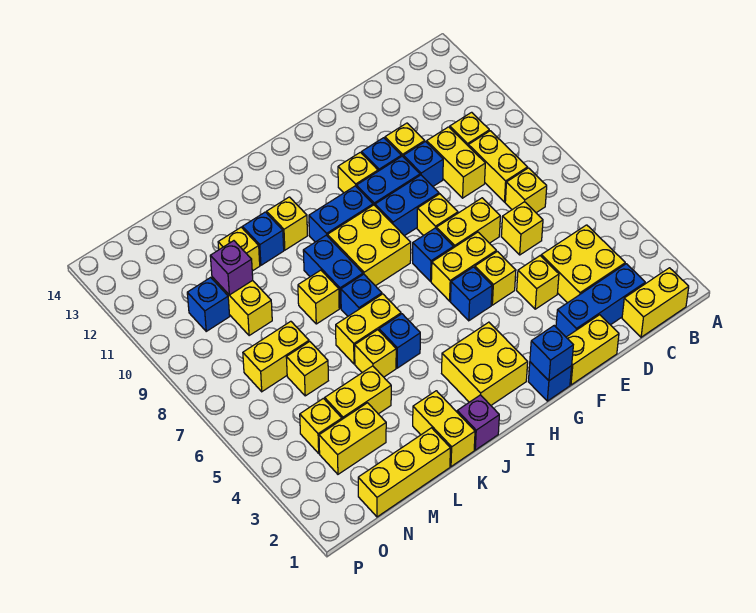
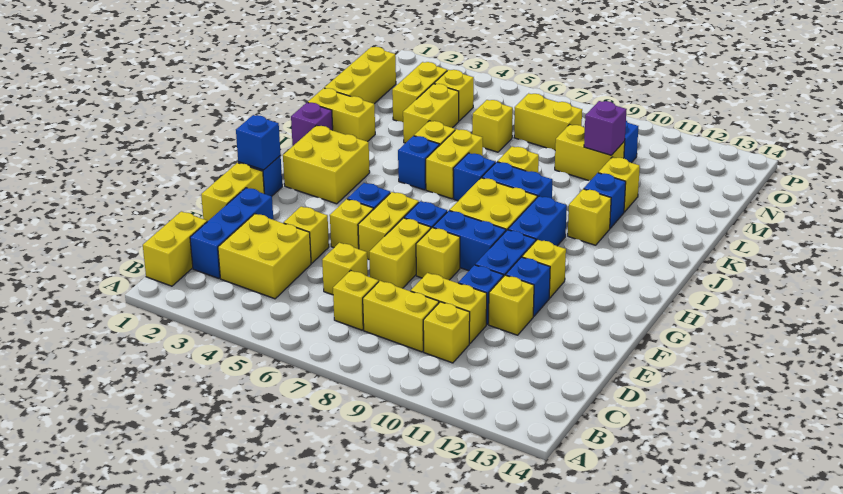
blue brick F9:G9 level 1 -> blue brick G8:G9 level 1
yellow brick M7:N7 level 1 -> yellow brick N7:N8 level 1

